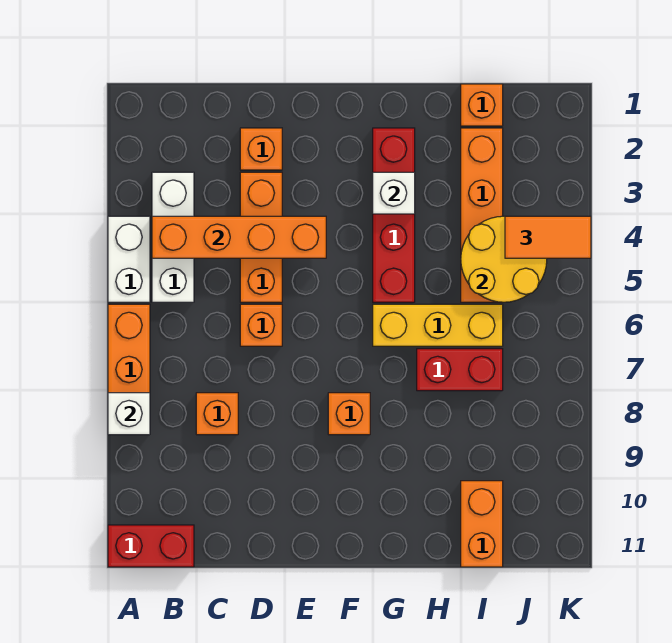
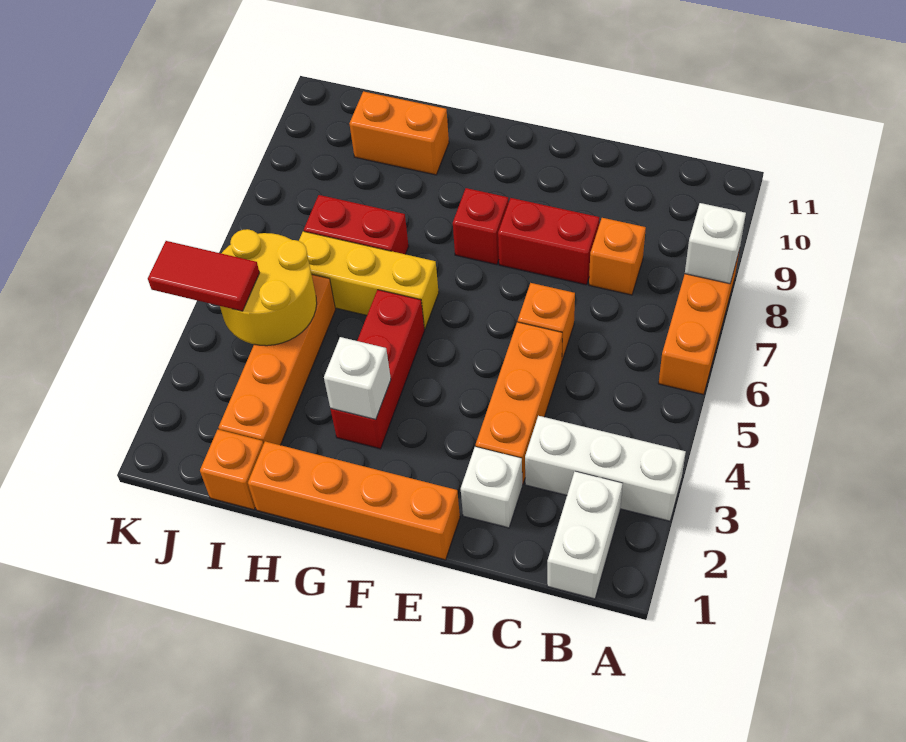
white brick A4:A5 level 1 -> white brick B1:B2 level 1
red brick A11:B11 level 1 -> red brick D8:E8 level 1
white brick B3:B5 level 1 -> white brick A3:C3 level 1
orange brick B4:E4 level 2 -> orange brick E1:H1 level 1
orange brick D2 level 1 -> white brick D2 level 1
orange brick F8 level 1 -> red brick F8 level 1
red brick G2:G5 level 1 -> red brick G3:G5 level 1
orange brick I10:I11 level 1 -> orange brick H10:I10 level 1
orange tile J4:K4 level 3 -> red tile J4:K4 level 3

